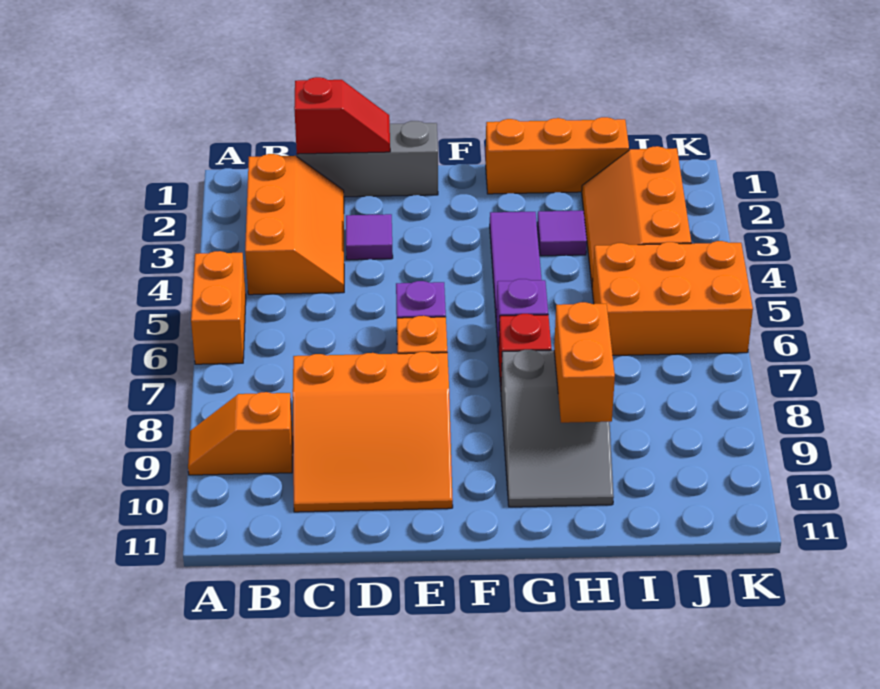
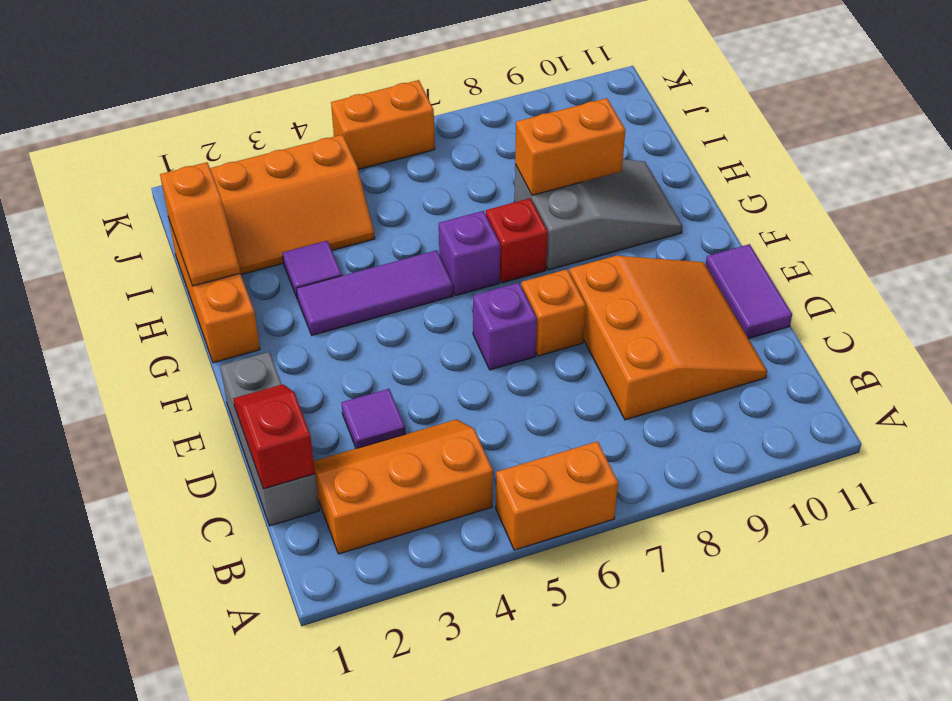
orange slope A9:B9 level 1 top B -> orange slope H1:I1 level 2 top I
none -> purple tile D11:E11 level 1
orange brick I5:K6 level 1 -> orange brick K5:K6 level 1

